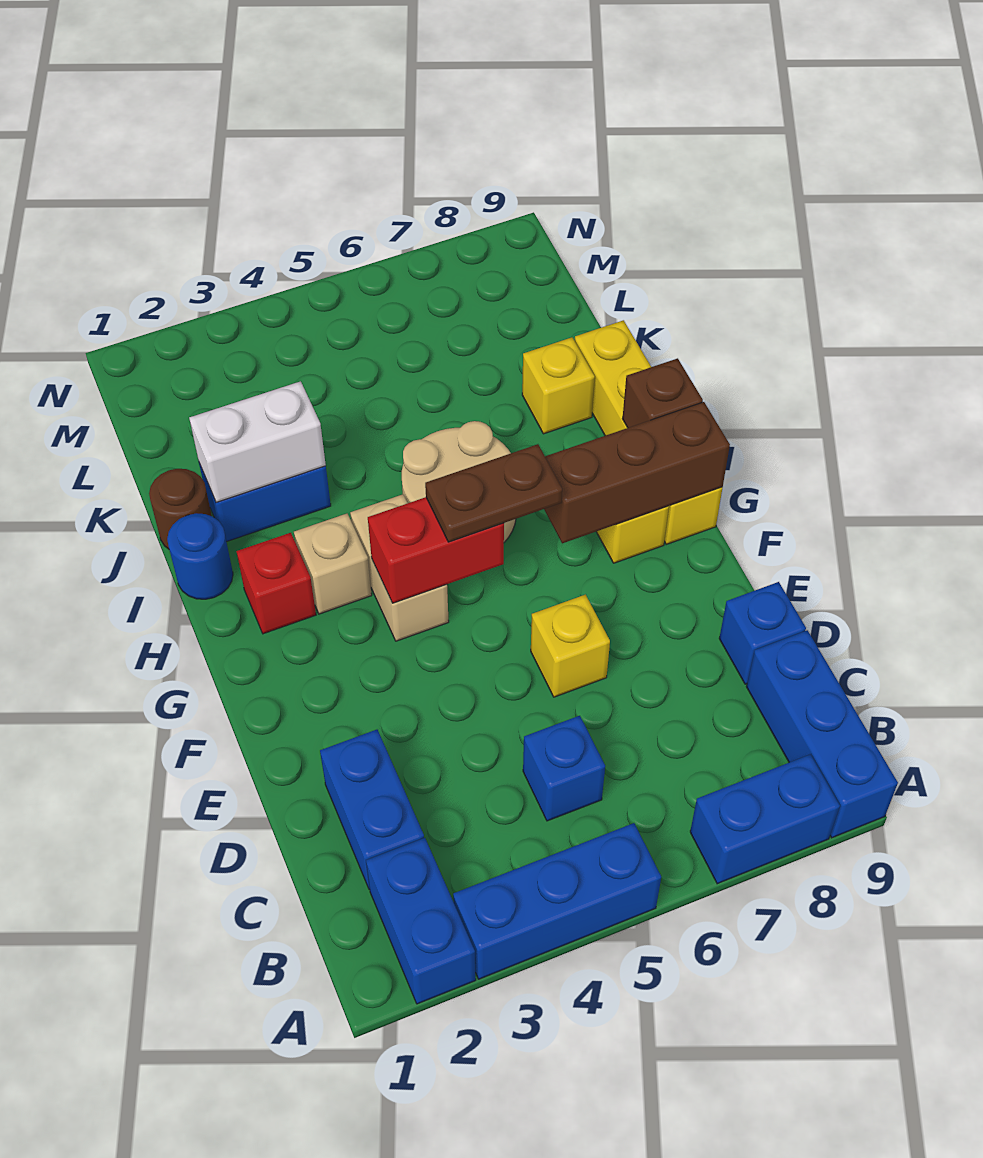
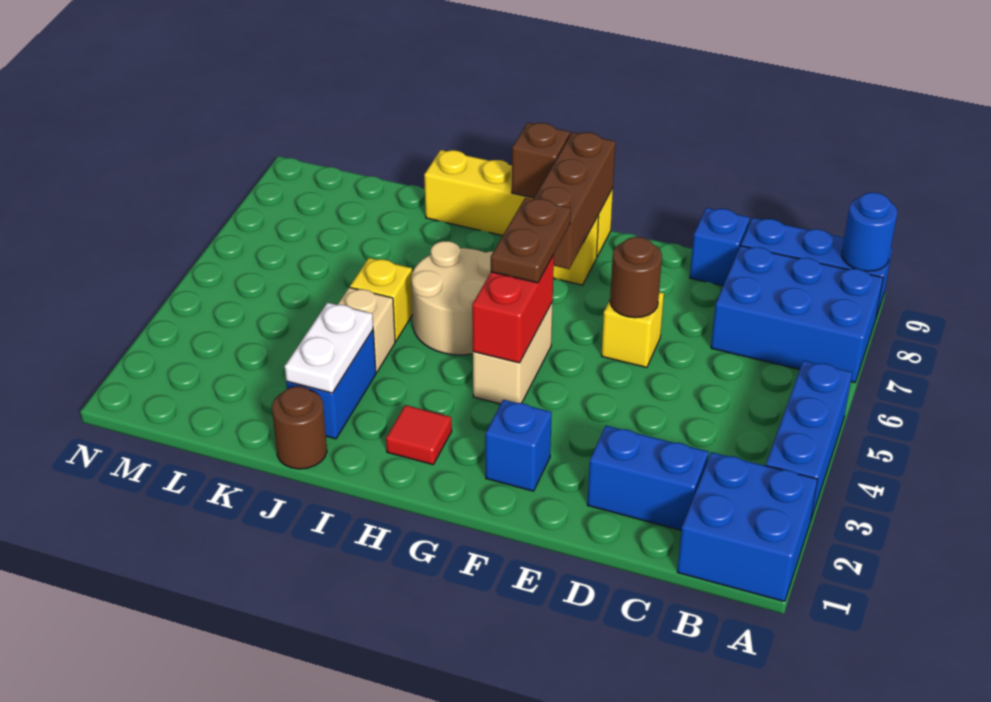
blue brick A2:B2 level 1 -> blue brick A1:B2 level 1
blue brick A7:A8 level 1 -> blue brick A7:C8 level 1
blue brick C5 level 1 -> blue brick F2 level 1
none -> brown round brick E6 level 2
tan brick G4:H4 level 1 -> tan brick G4:G5 level 1
red brick H2 level 1 -> red tile H2 level 1
tan brick H3 level 1 -> tan brick J4 level 1
blue round brick I1 level 1 -> blue round brick A9 level 2
white brick J2:J3 level 2 -> white plate J2:J3 level 2
yellow brick J8 level 1 -> yellow brick J5 level 1

